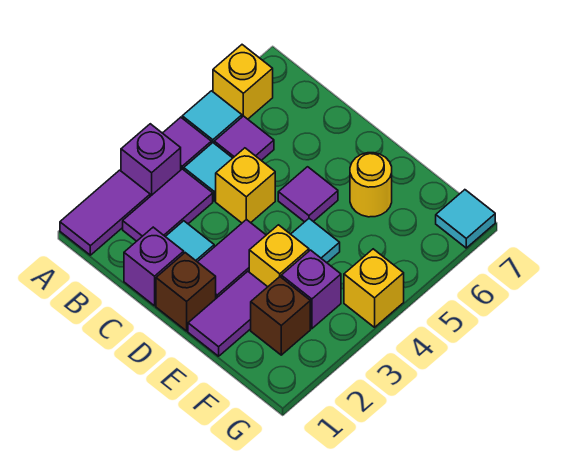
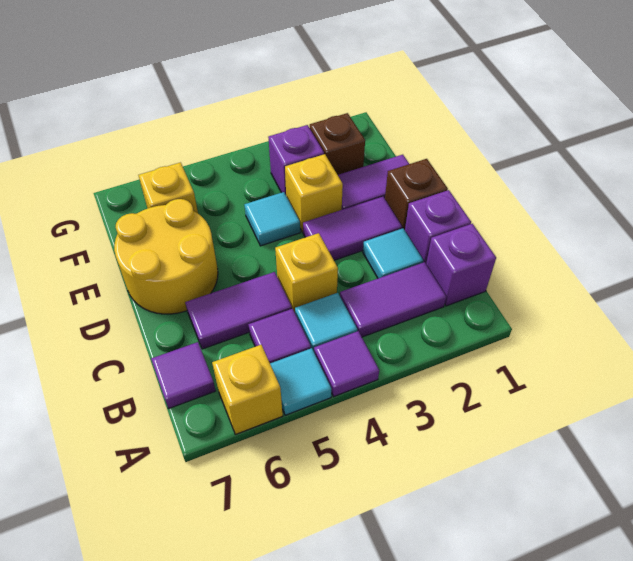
purple tile A1:A2 level 1 -> purple tile C5:C6 level 1
purple brick A3 level 1 -> purple brick B1 level 1
purple tile D5 level 1 -> purple tile B7 level 1
yellow round brick E6 level 1 -> yellow round brick D6:E7 level 1
yellow brick G4 level 1 -> yellow brick F6 level 1
cyan tile G7 level 1 -> none

